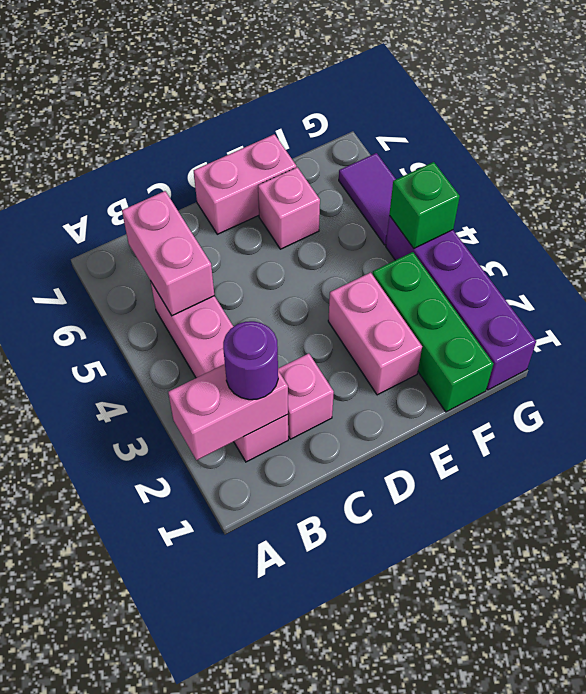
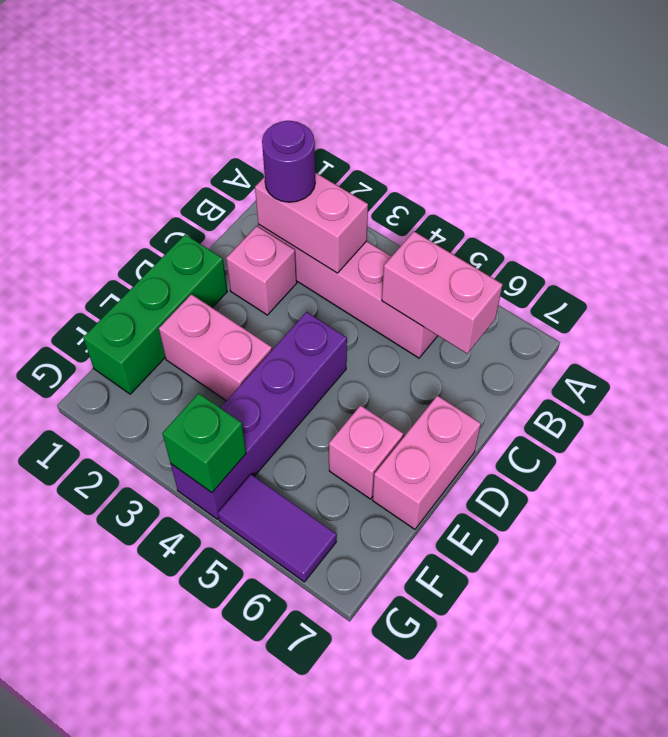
pink brick A2:B2 level 2 -> pink brick B2:B3 level 2
green brick F1:F3 level 1 -> green brick D1:F1 level 1
purple brick G1:G4 level 1 -> purple brick D4:G4 level 1

